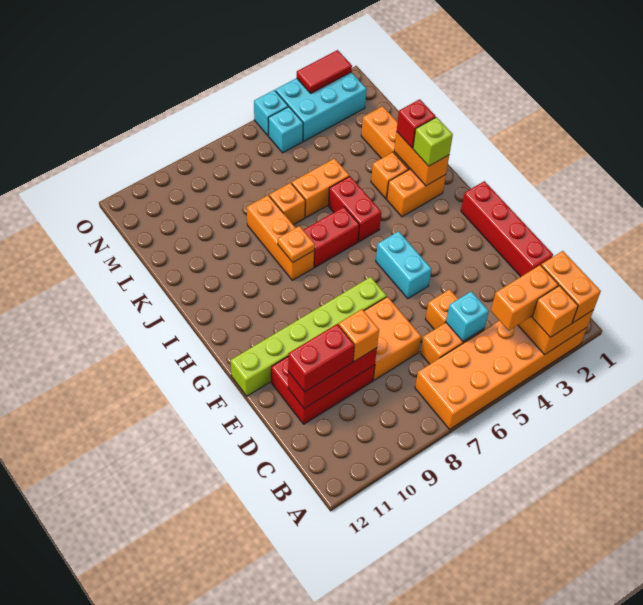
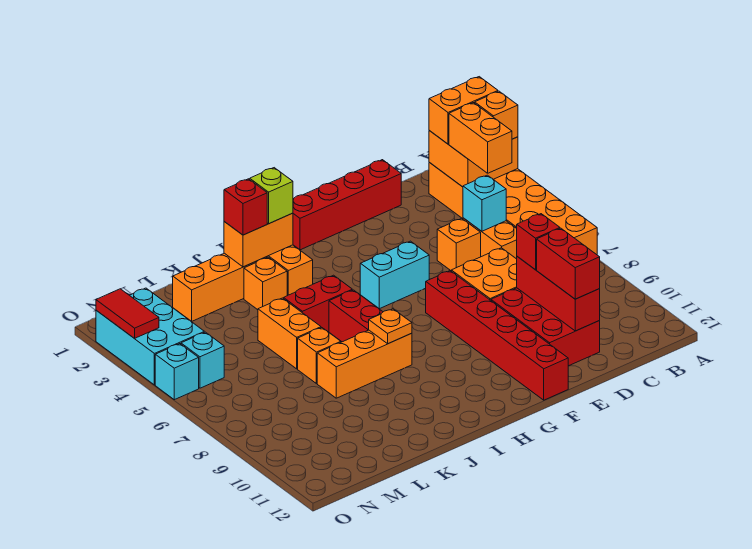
orange brick D9 level 3 -> red brick D9 level 3
lime brick F7:F12 level 1 -> red brick F7:F12 level 1

